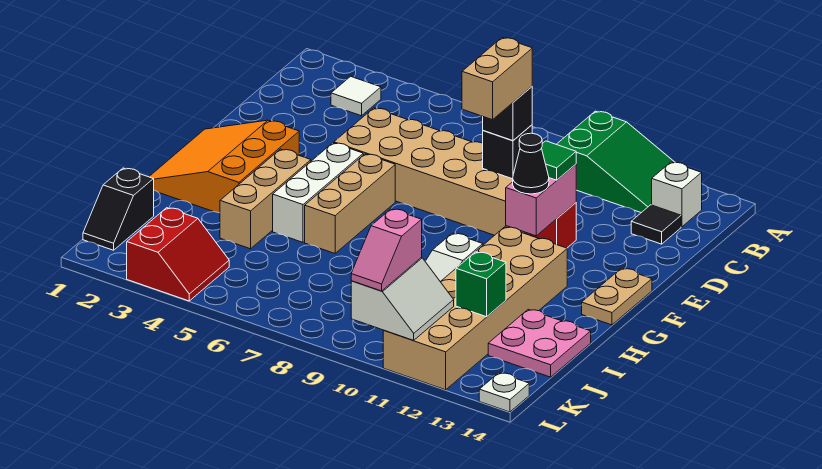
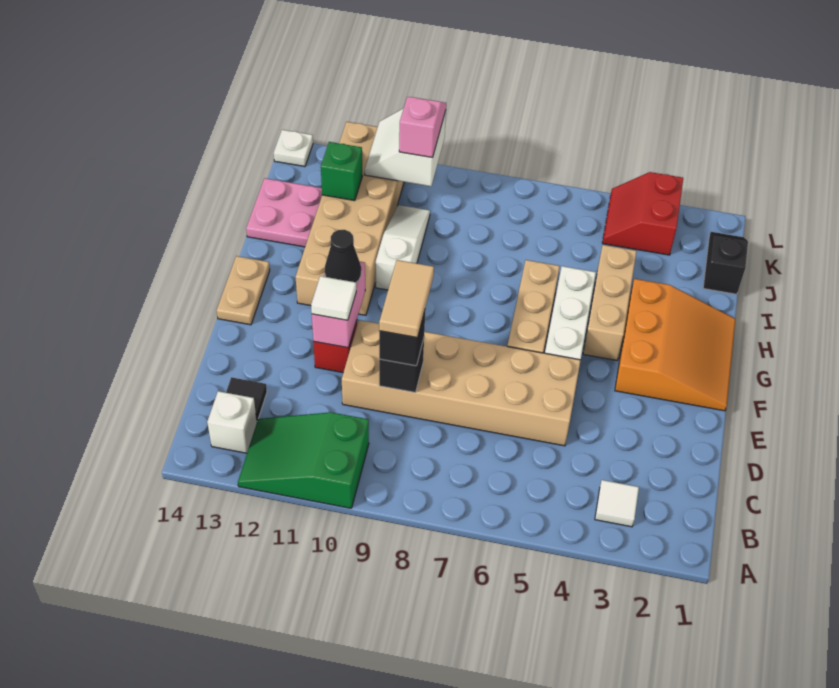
tan brick D9:E9 level 4 -> tan tile D9:E9 level 4
green tile E11 level 3 -> white tile E11 level 3

